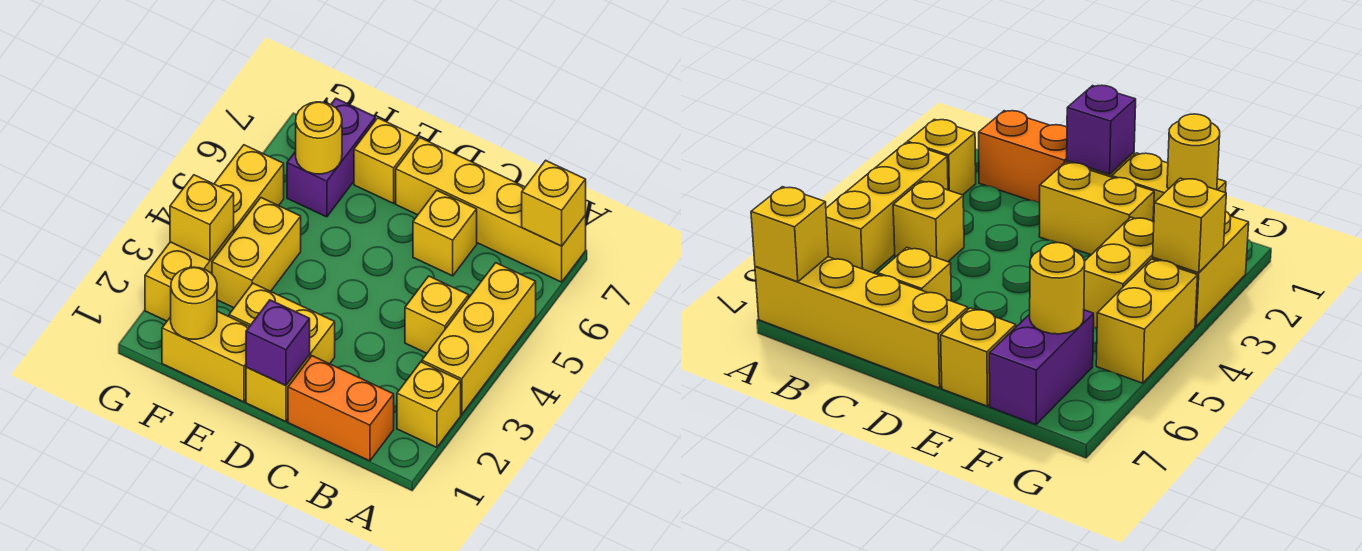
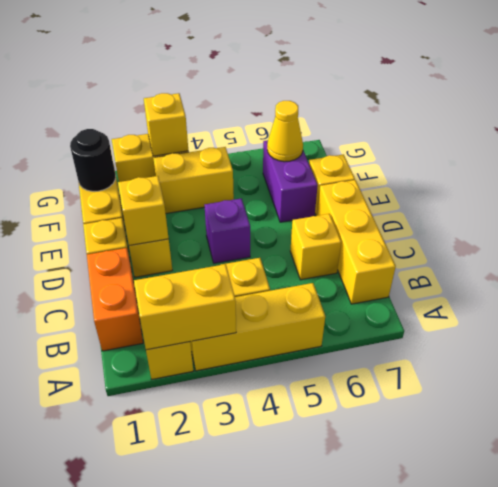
yellow brick A7:D7 level 1 -> yellow brick B7:D7 level 1
yellow brick A7 level 2 -> yellow brick D2 level 2
purple brick D1 level 2 -> purple brick D4 level 1
yellow round brick F1 level 2 -> black round brick F1 level 2
purple brick F6:F7 level 1 -> purple brick E6:F6 level 1
yellow round brick F6 level 2 -> yellow cone F6 level 2
yellow brick G4:G5 level 1 -> yellow brick A2:A3 level 2

